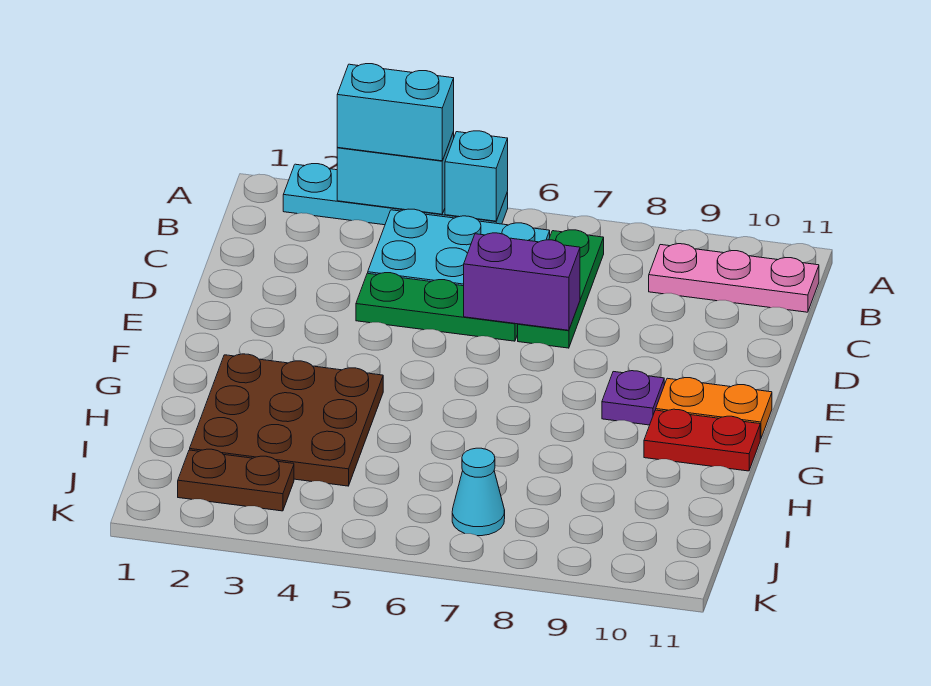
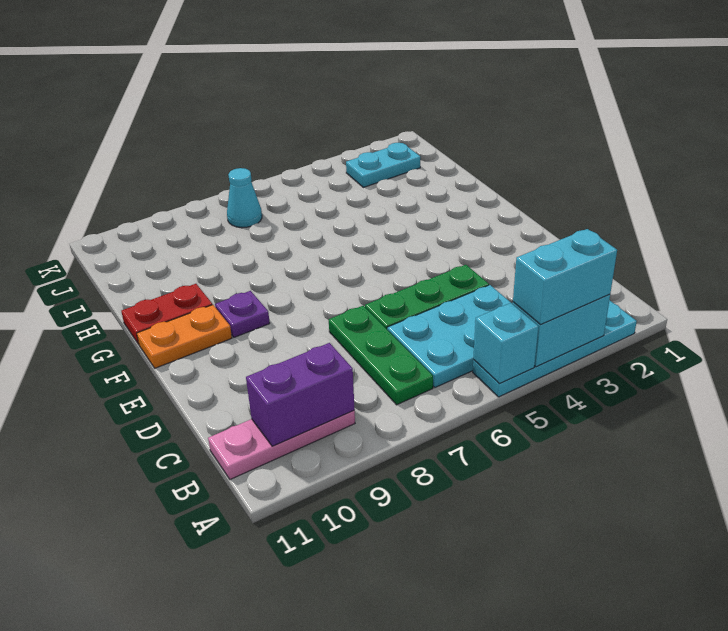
purple brick D6:D7 level 2 -> purple brick B9:B10 level 2
brown plate G2:I4 level 1 -> none
brown plate J2:J3 level 1 -> cyan plate J2:J3 level 1

